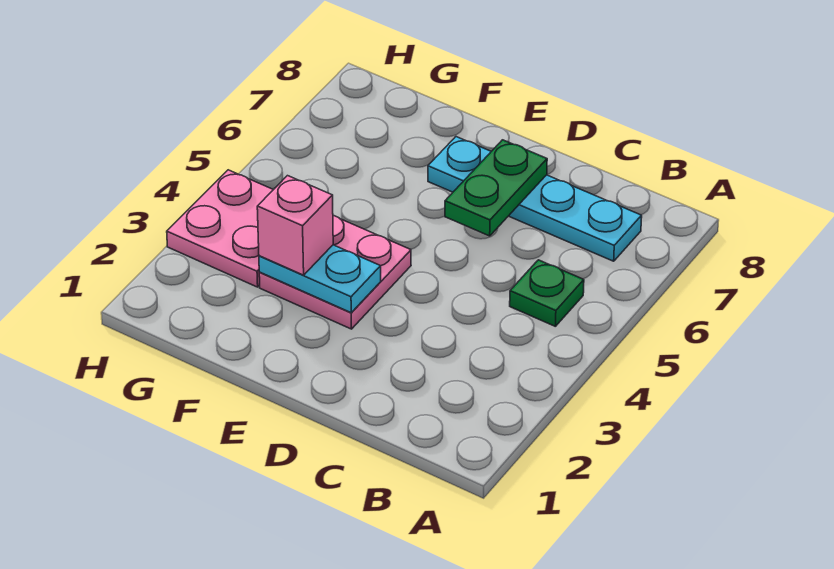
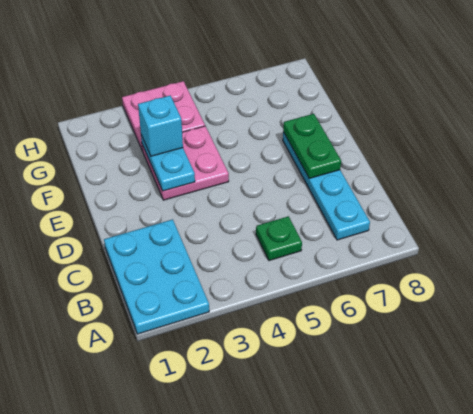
none -> cyan plate A1:C2 level 1
green plate D6:D7 level 2 -> green plate D7:E7 level 2
pink brick F3 level 3 -> cyan brick F3 level 3

